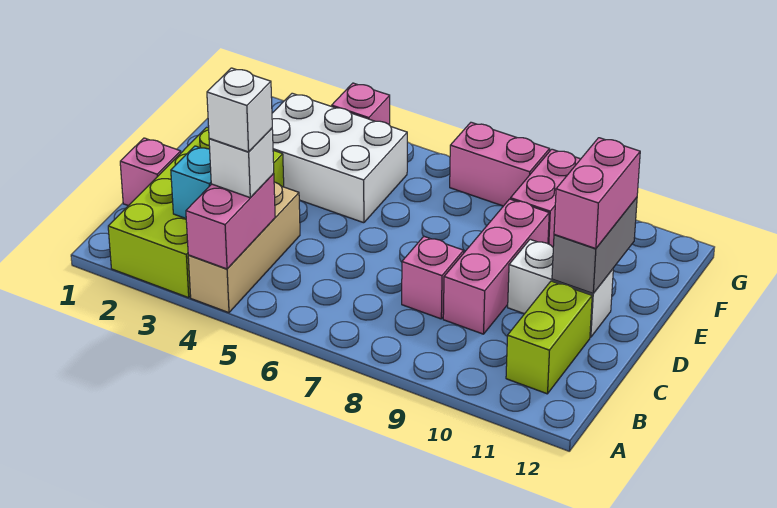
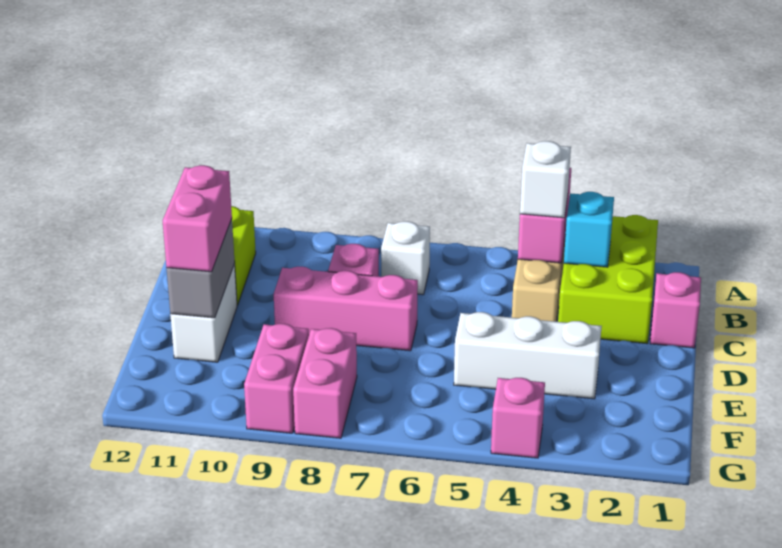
lime brick A2:D3 level 1 -> lime brick A2:C3 level 1
white brick B4 level 4 -> white brick B7 level 1
pink brick C9:E9 level 1 -> pink brick D7:D9 level 1
white brick D10:D11 level 1 -> white brick D11:E11 level 1
white brick E3:F5 level 1 -> white brick E3:E5 level 1
pink brick G7:G8 level 1 -> pink brick F8:G8 level 1

